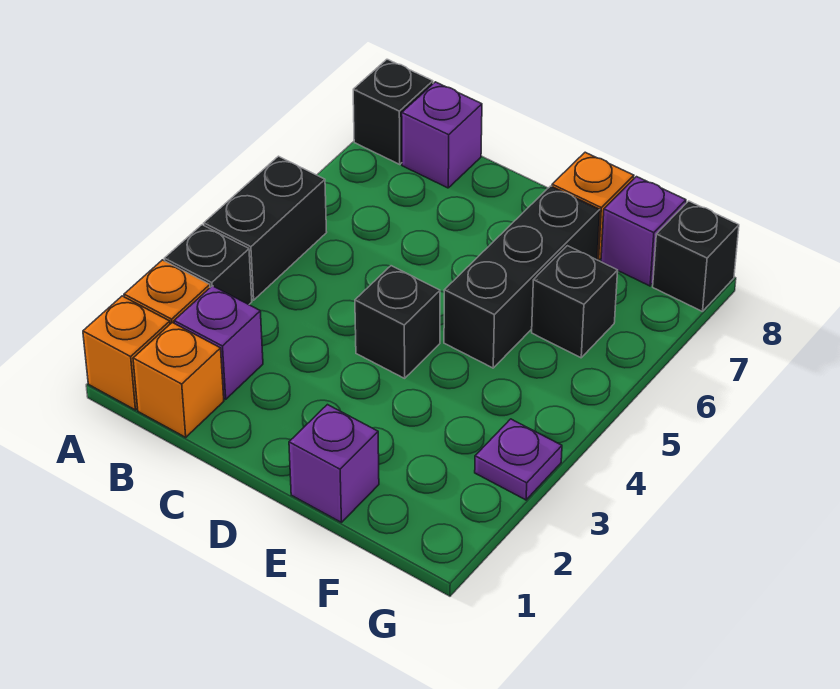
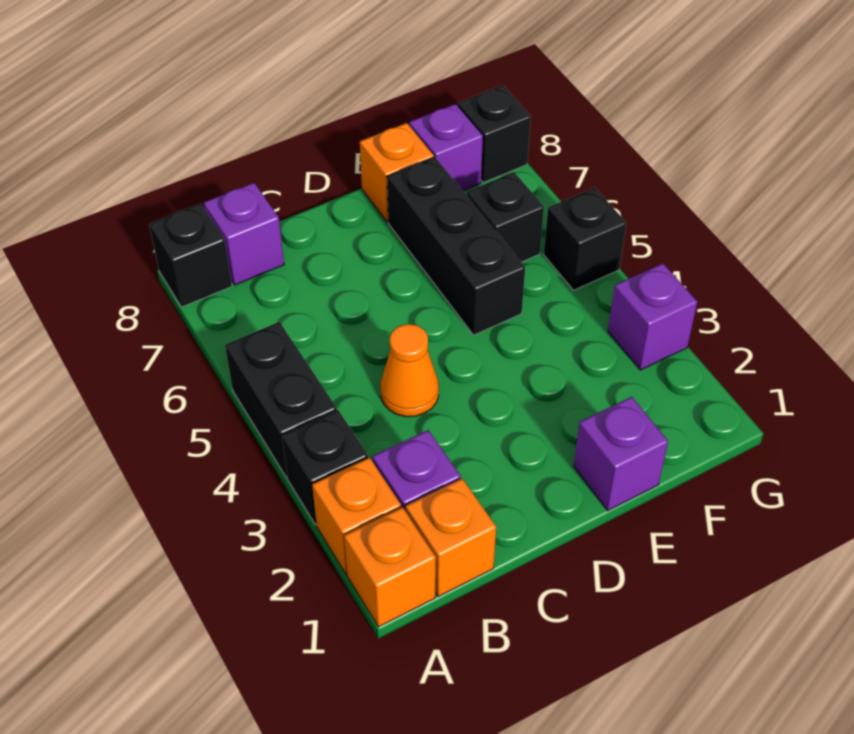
none -> orange cone C4 level 1
black brick D4 level 1 -> black brick G5 level 1
purple plate G3 level 1 -> purple brick G3 level 1

